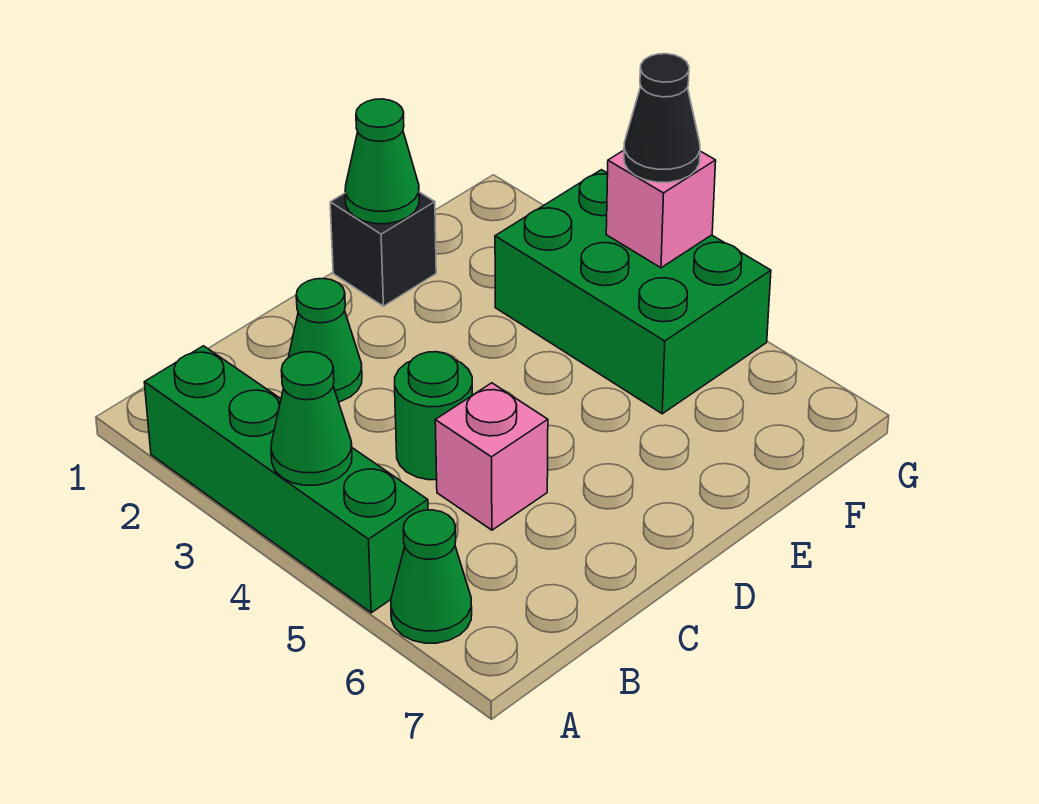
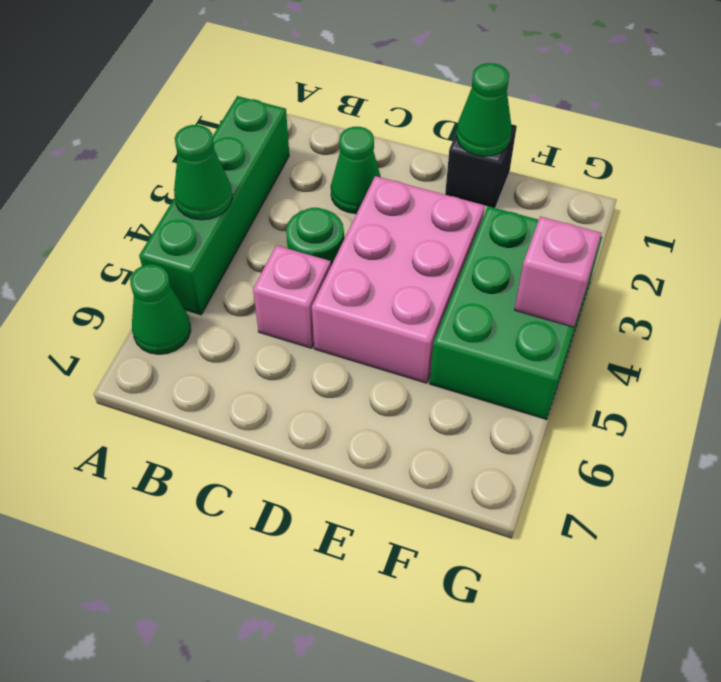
none -> pink brick D3:E5 level 1
black cone G4 level 3 -> none

